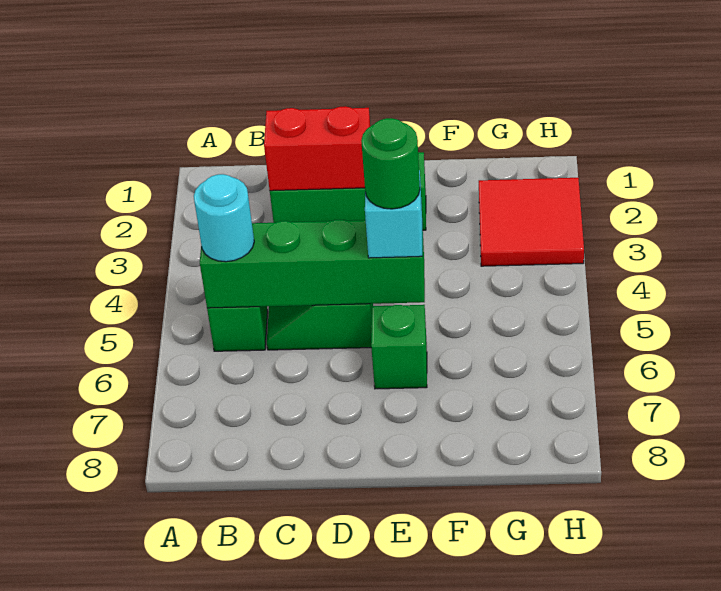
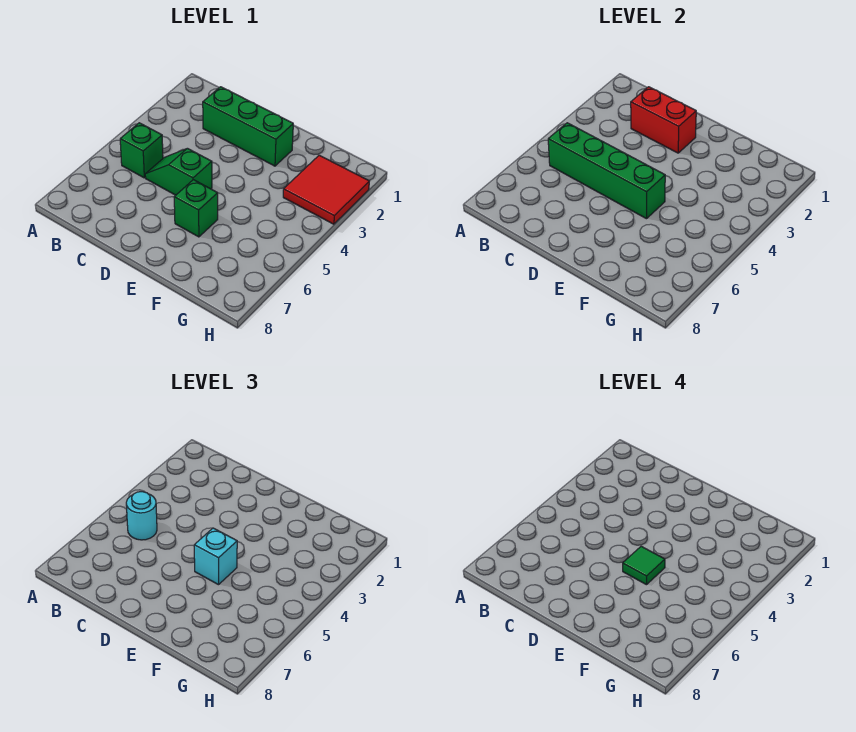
green round brick E5 level 4 -> green tile E5 level 4

